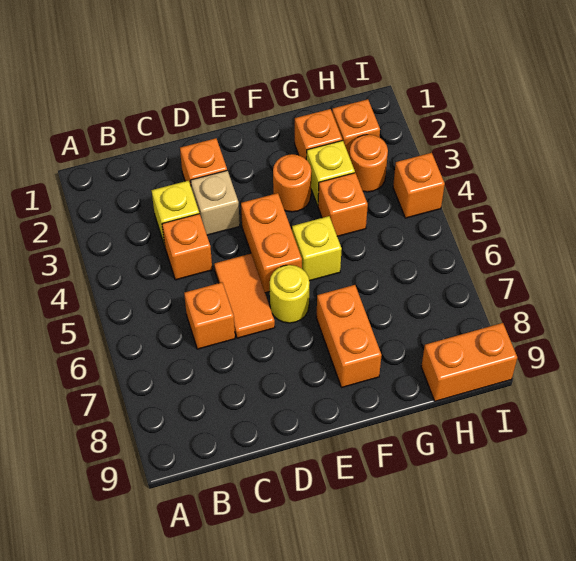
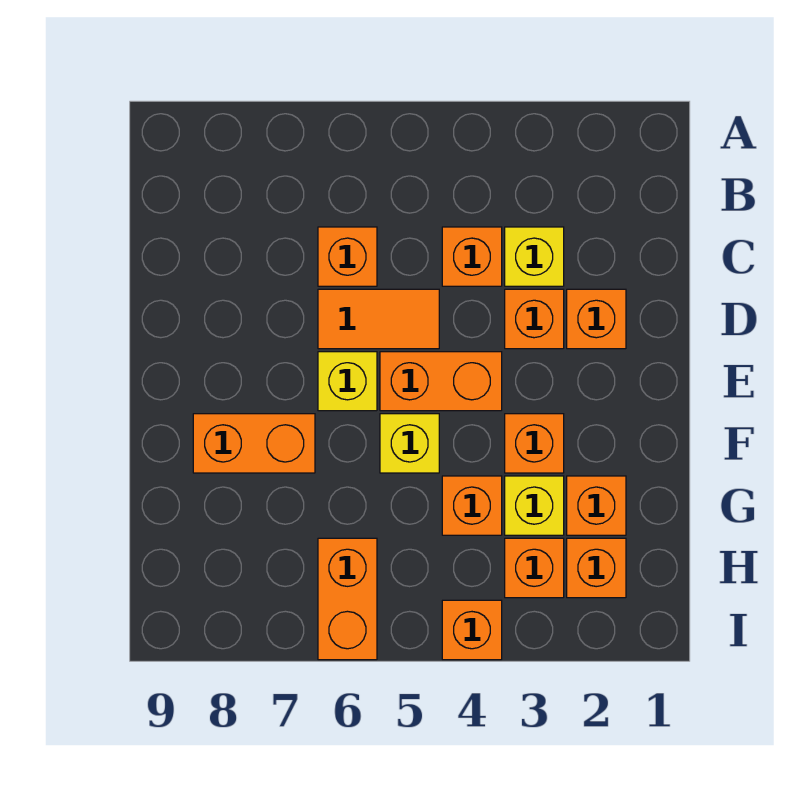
tan brick D3 level 1 -> orange brick D3 level 1
yellow round brick E6 level 1 -> yellow brick E6 level 1
orange round brick F3 level 1 -> orange brick F3 level 1
orange round brick H3 level 1 -> orange brick H3 level 1
orange brick H9:I9 level 1 -> orange brick H6:I6 level 1

